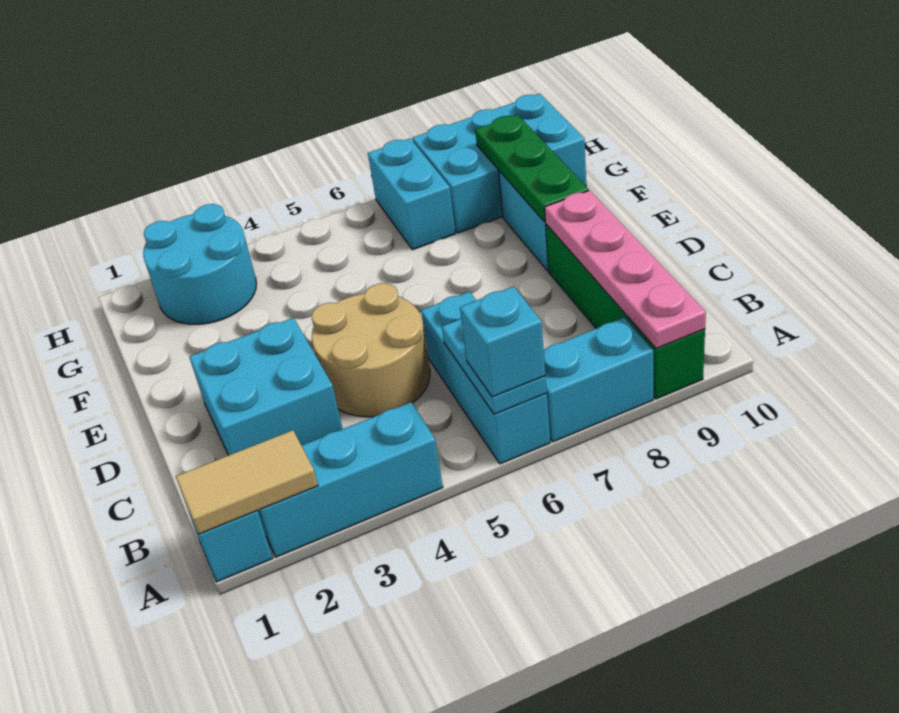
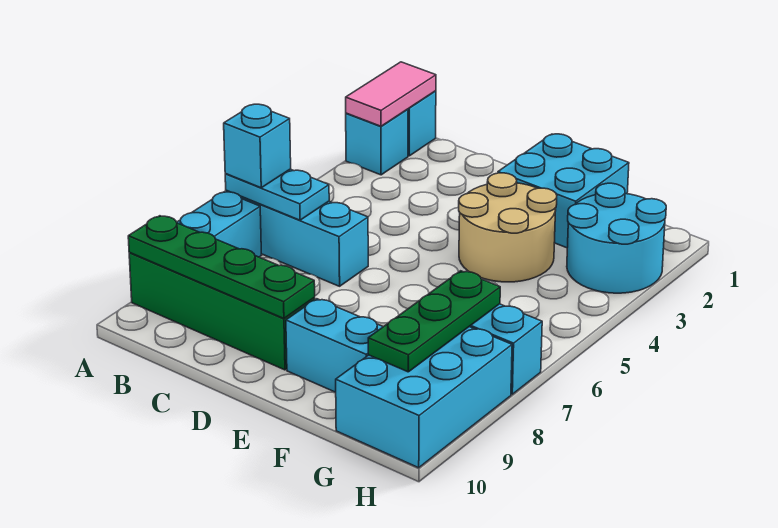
tan tile A1:A2 level 2 -> pink tile A1:A2 level 2
cyan brick A2:A4 level 1 -> cyan brick A2 level 1
pink plate A9:D9 level 2 -> green plate A9:D9 level 2
cyan brick C2:D3 level 1 -> cyan brick E1:F2 level 1
tan round brick C4:D5 level 1 -> tan round brick E3:F4 level 1
green plate E9:G9 level 2 -> green plate G7:G9 level 2

